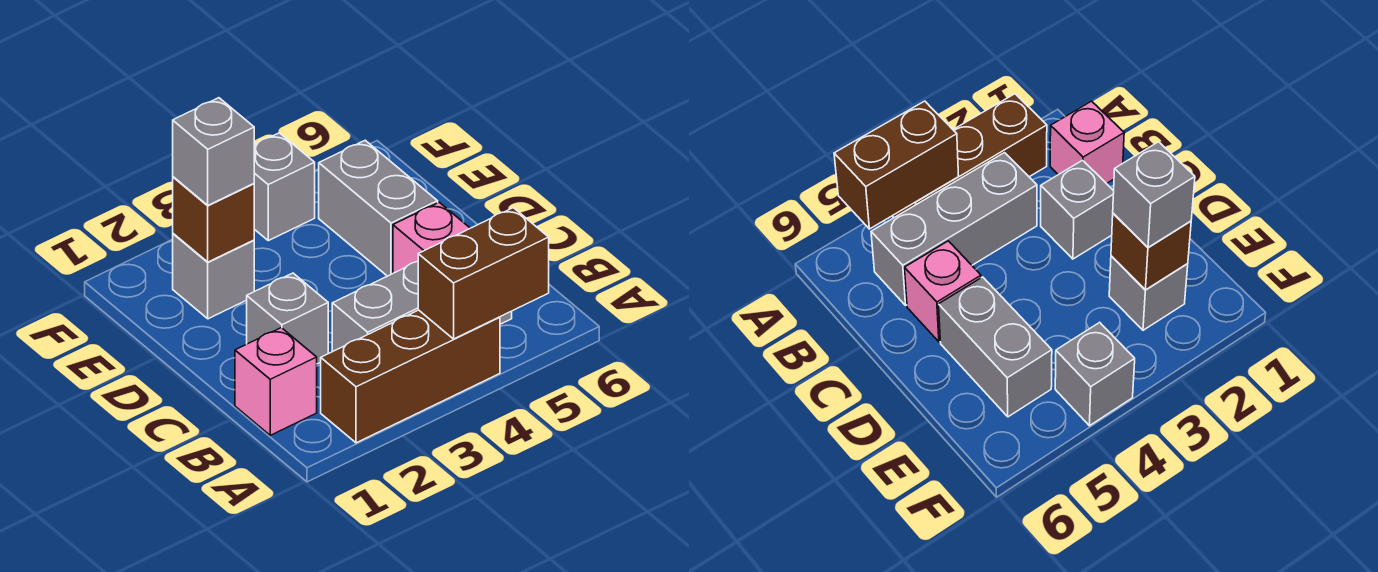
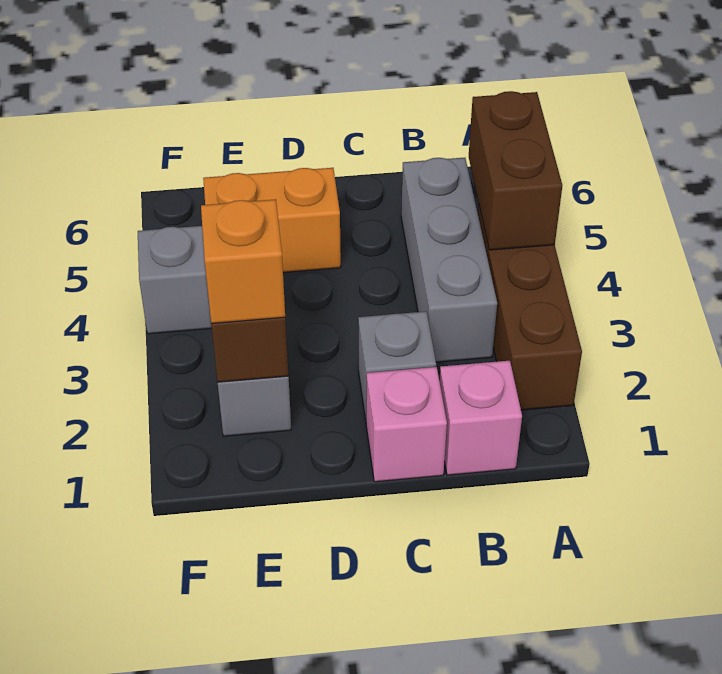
pink brick C5 level 1 -> pink brick C1 level 1
grey brick D5:E5 level 1 -> orange brick D5:E5 level 1
grey brick E2 level 3 -> orange brick E2 level 3

